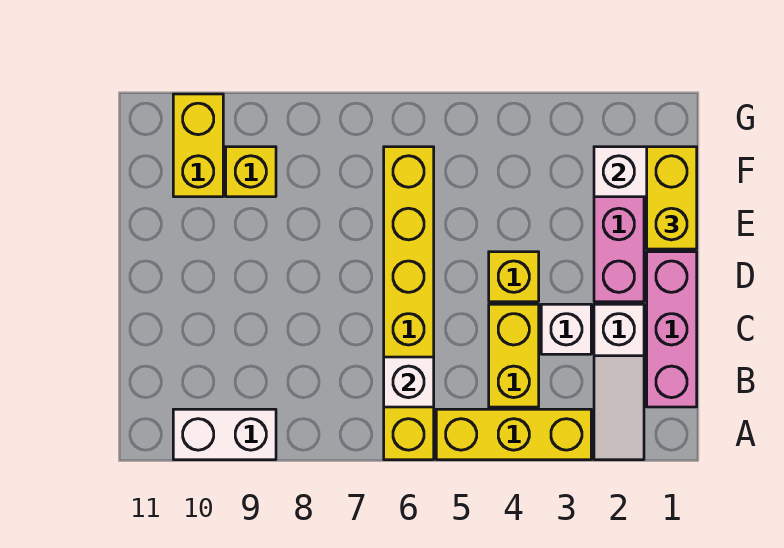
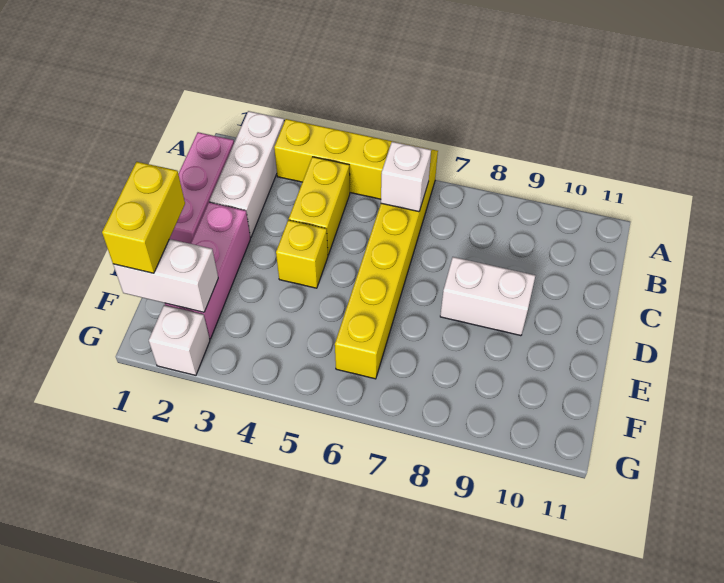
white slope A2:C2 level 1 top C -> white brick A2:C2 level 1
white brick A9:A10 level 1 -> white brick D8:D9 level 1
white brick C3 level 1 -> white brick G2 level 1
yellow brick F9 level 1 -> none
yellow brick F10:G10 level 1 -> none

